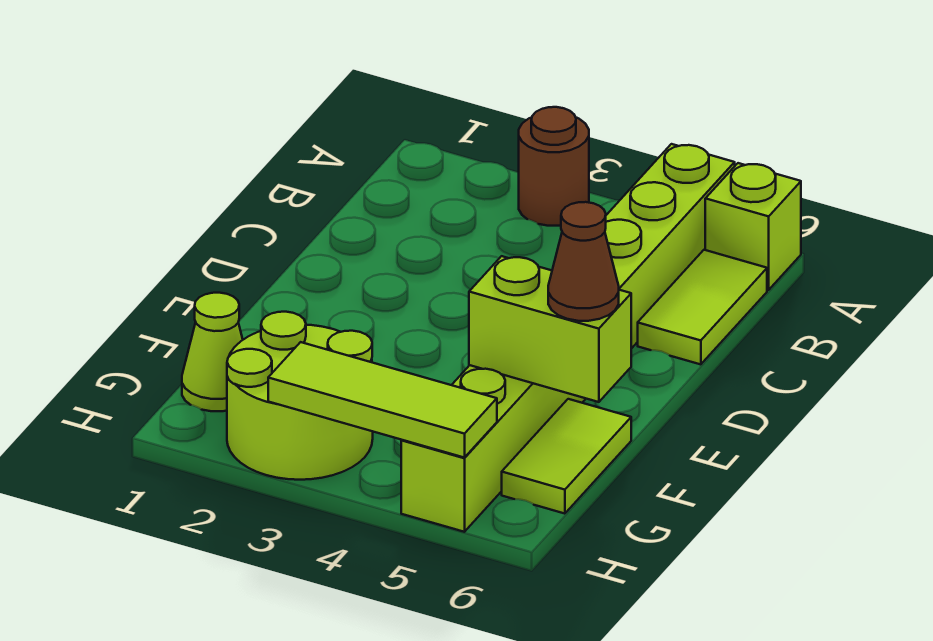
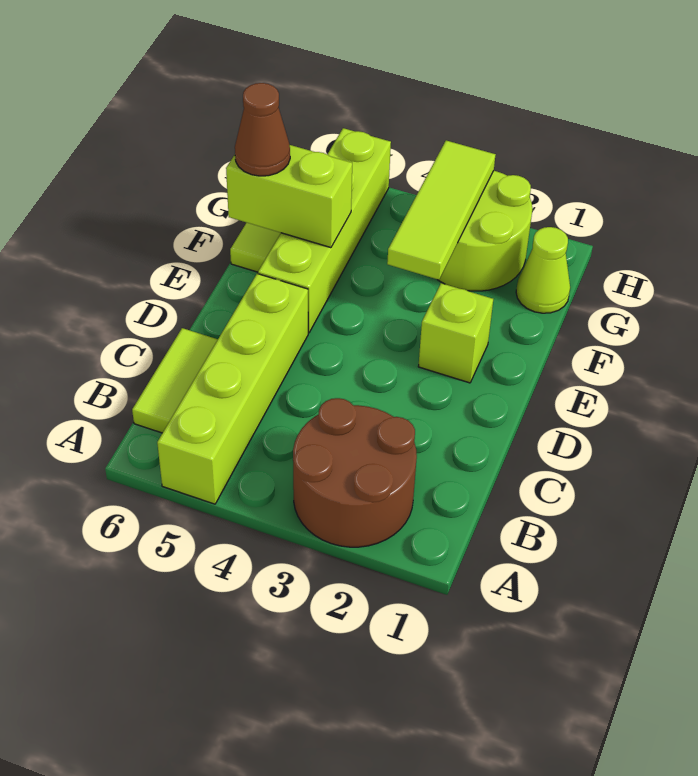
brown round brick A3 level 1 -> brown round brick A2:B3 level 1
lime brick A6 level 1 -> lime brick E2 level 1
lime tile H3:H5 level 2 -> lime tile F3:H3 level 2

